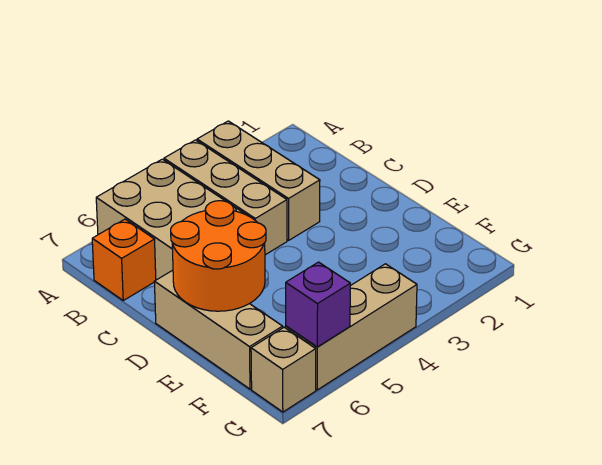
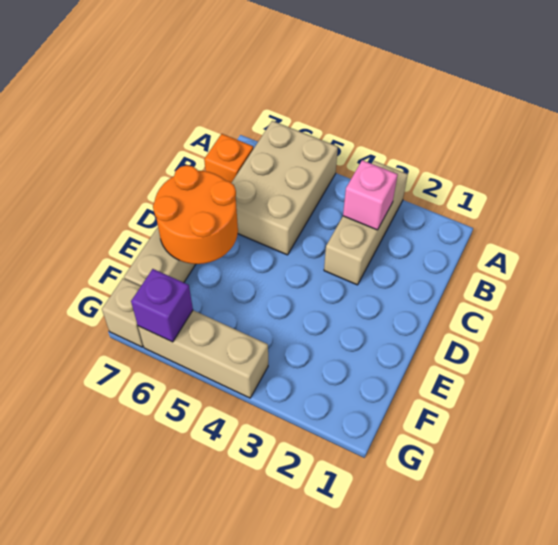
tan brick A4:C4 level 1 -> none
none -> pink brick B3 level 2

